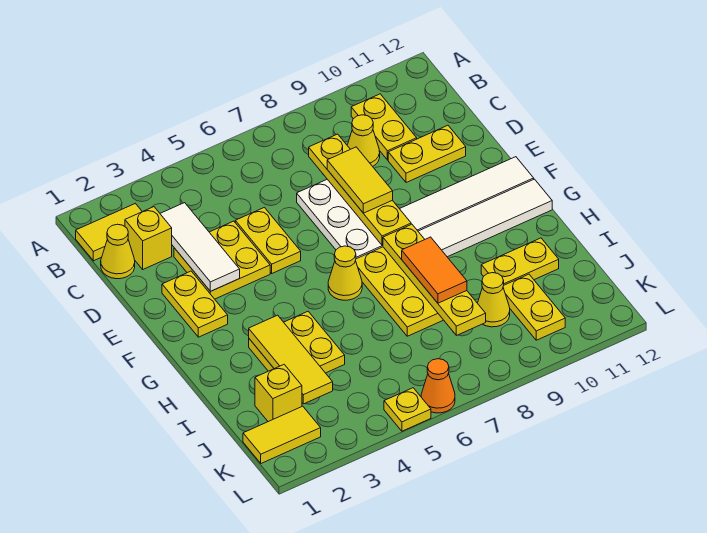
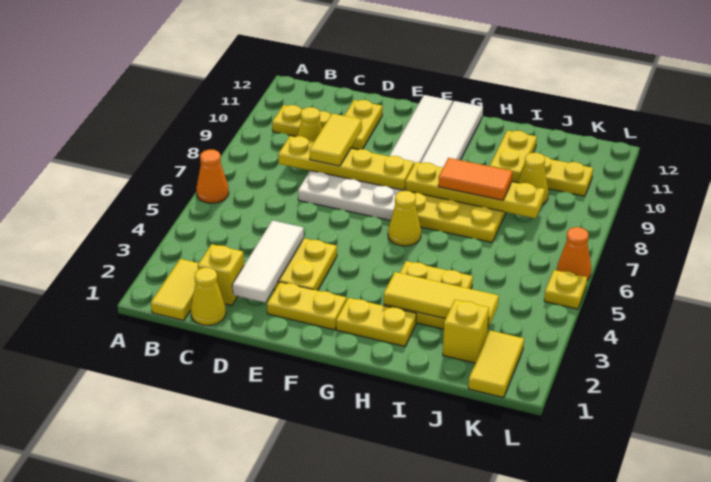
none -> orange cone A6 level 1
white tile C3:E3 level 2 -> white tile D2:D4 level 2
yellow plate D5:E5 level 1 -> yellow plate G2:H2 level 1
yellow tile D8:E8 level 3 -> yellow tile D8:D9 level 3

